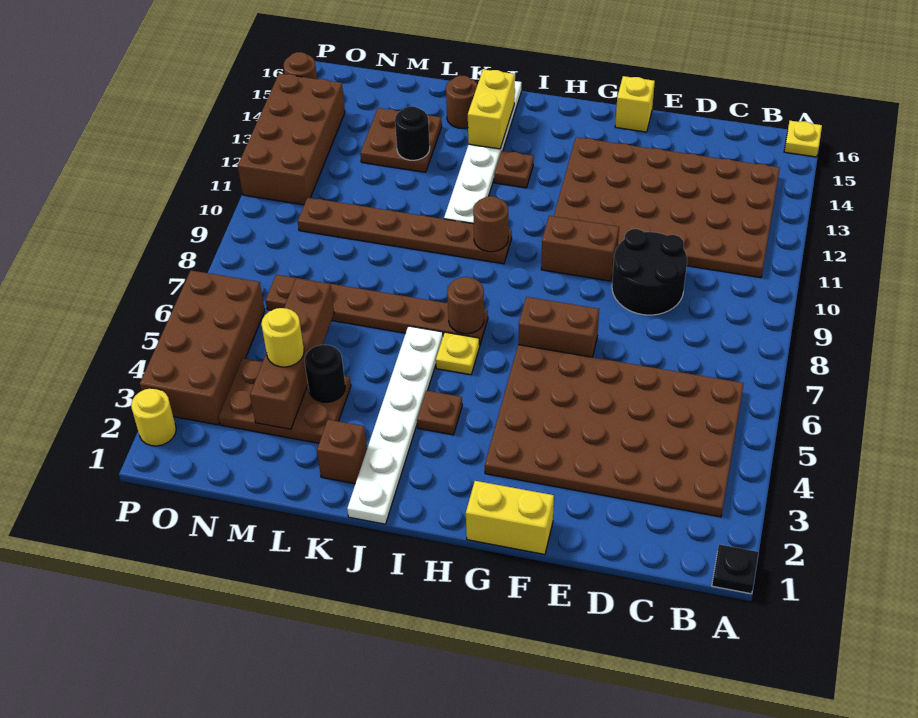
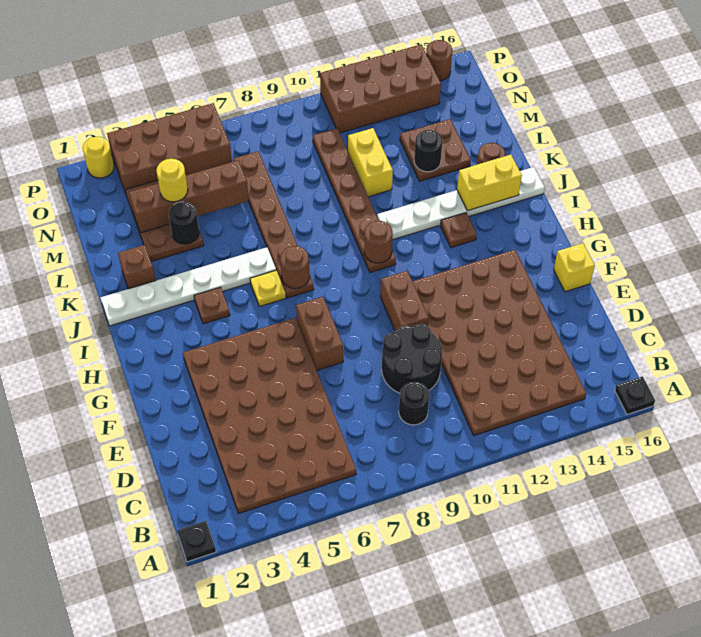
yellow plate A16 level 1 -> black plate A16 level 1
none -> black round brick C9 level 1
yellow brick F1:G1 level 1 -> yellow brick L11:M11 level 1

